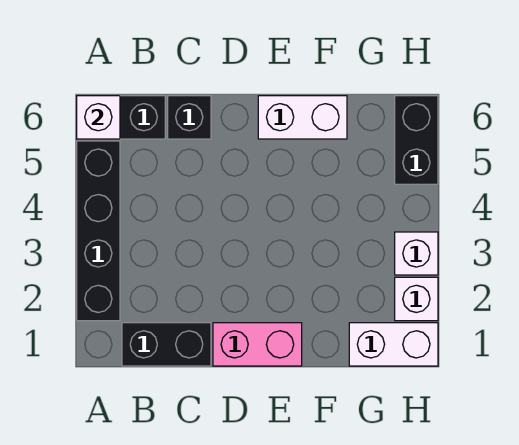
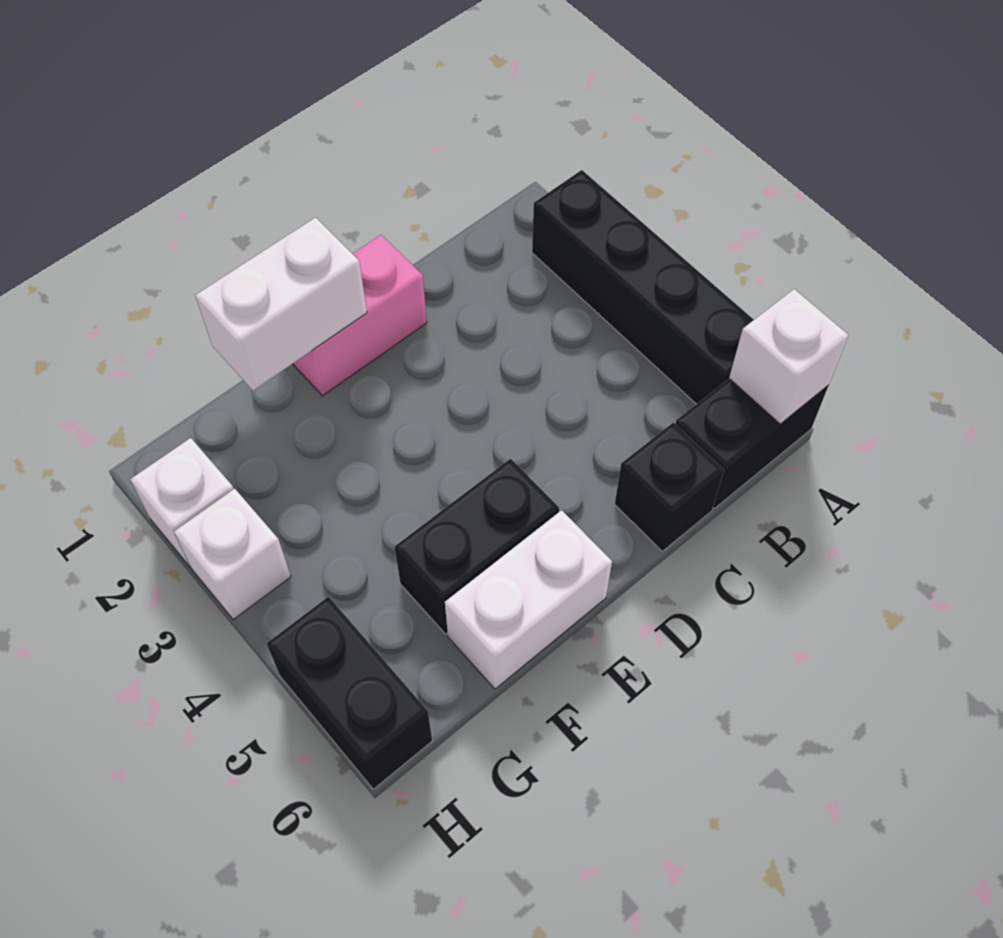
black brick B1:C1 level 1 -> black brick E5:F5 level 1
white brick G1:H1 level 1 -> white brick E1:F1 level 2

